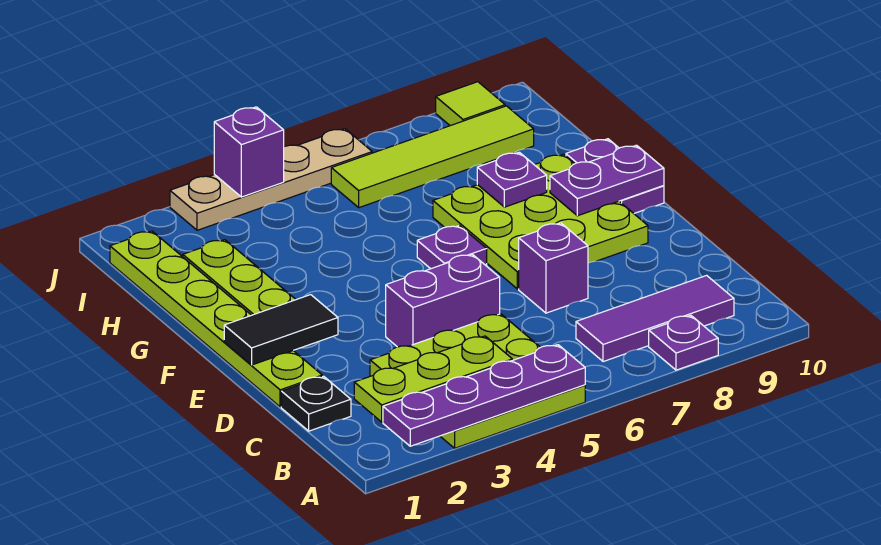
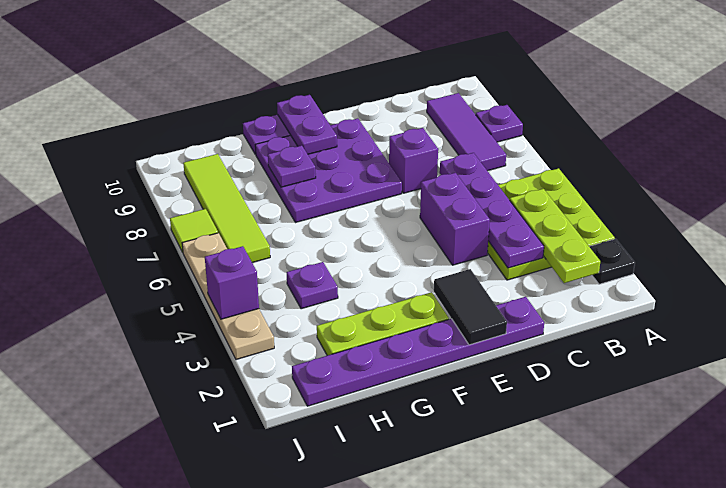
purple plate A2:A5 level 2 -> purple plate C3:C6 level 2
black plate C1 level 1 -> black plate A2 level 1
lime plate D1:I1 level 1 -> purple plate D1:I1 level 1
lime plate E7:G9 level 1 -> purple plate E7:G9 level 1
purple plate F6 level 1 -> purple plate H4 level 1
lime tile J9 level 1 -> lime tile J7 level 1

